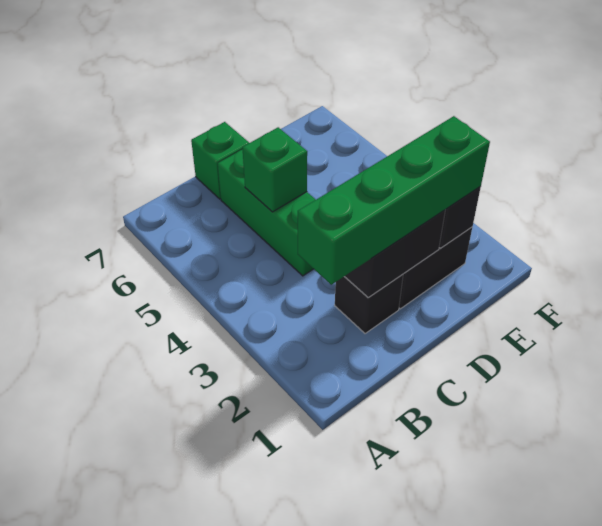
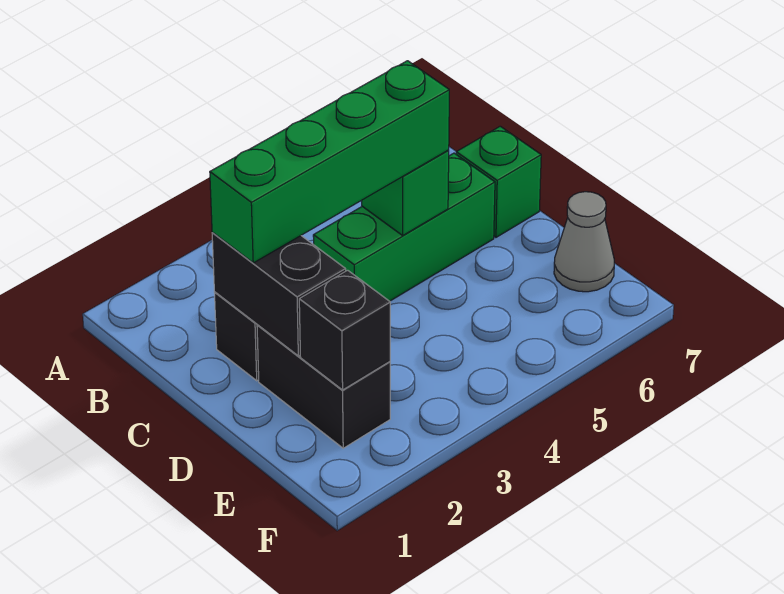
green brick B2:E2 level 3 -> green brick C2:C5 level 3
none -> grey cone E7 level 1

